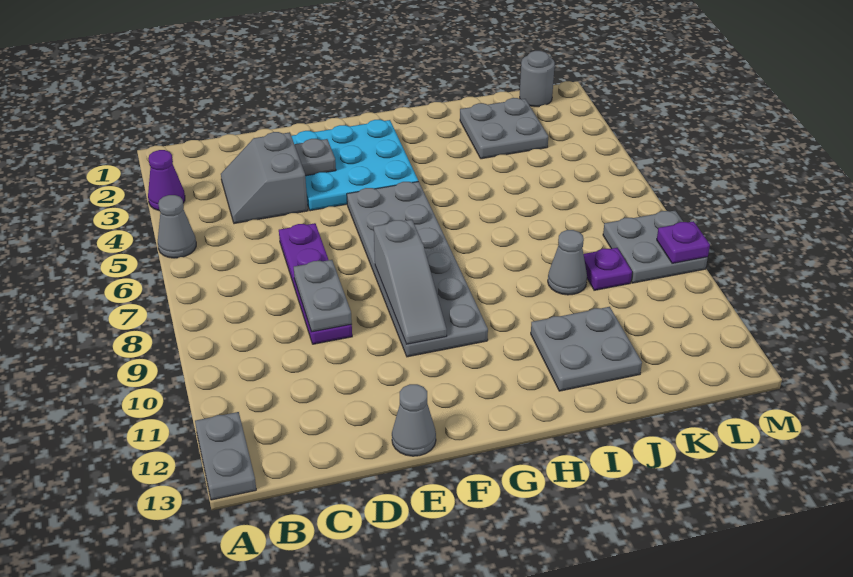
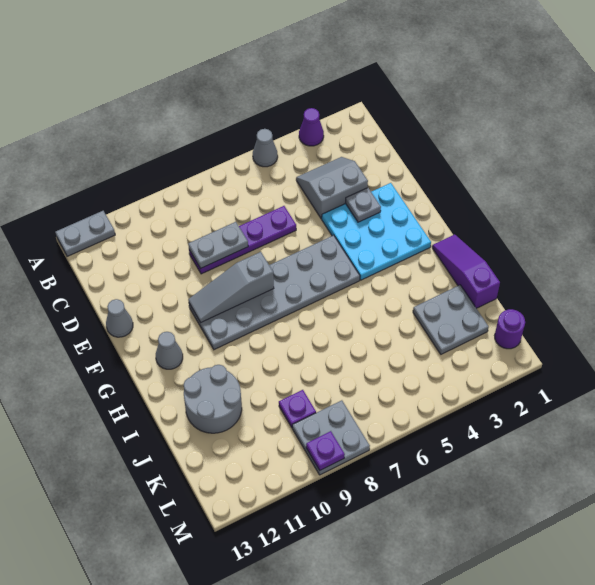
none -> purple slope H1:J1 level 1 top J
grey plate I11:J12 level 1 -> grey round brick I11:J12 level 1
grey cone J9 level 1 -> grey cone G12 level 1
grey round brick L1 level 1 -> purple round brick L1 level 1

